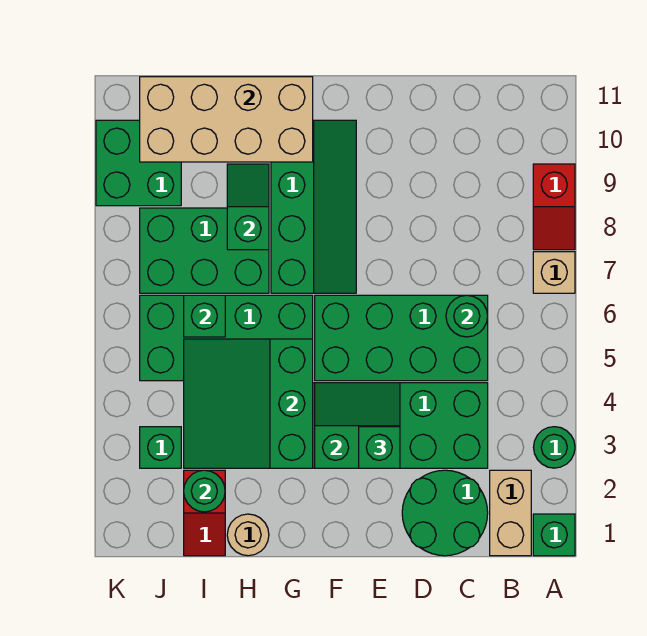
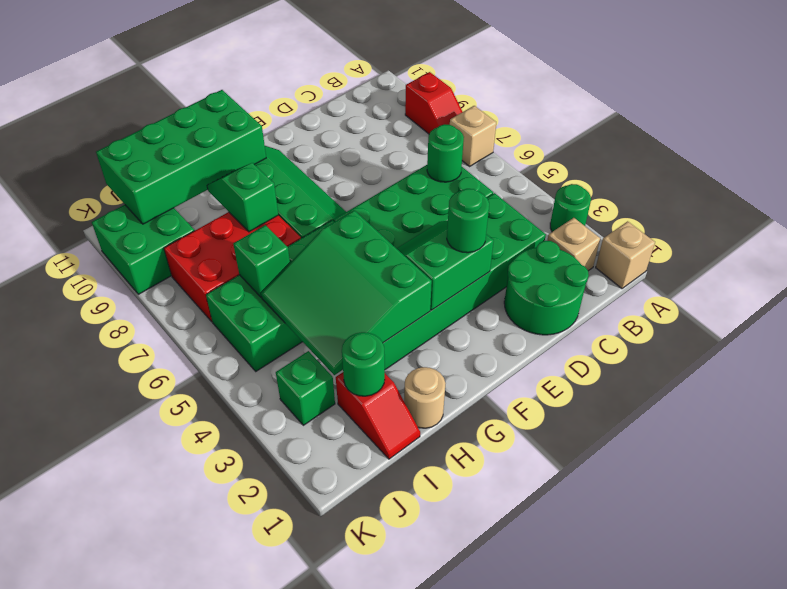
green brick A1 level 1 -> tan brick A1 level 1
tan brick B1:B2 level 1 -> tan brick B2 level 1
green brick E3 level 3 -> green round brick E3 level 3
tan brick G10:J11 level 2 -> green brick G10:J11 level 2
green brick H7:J8 level 1 -> red brick H7:J8 level 1

